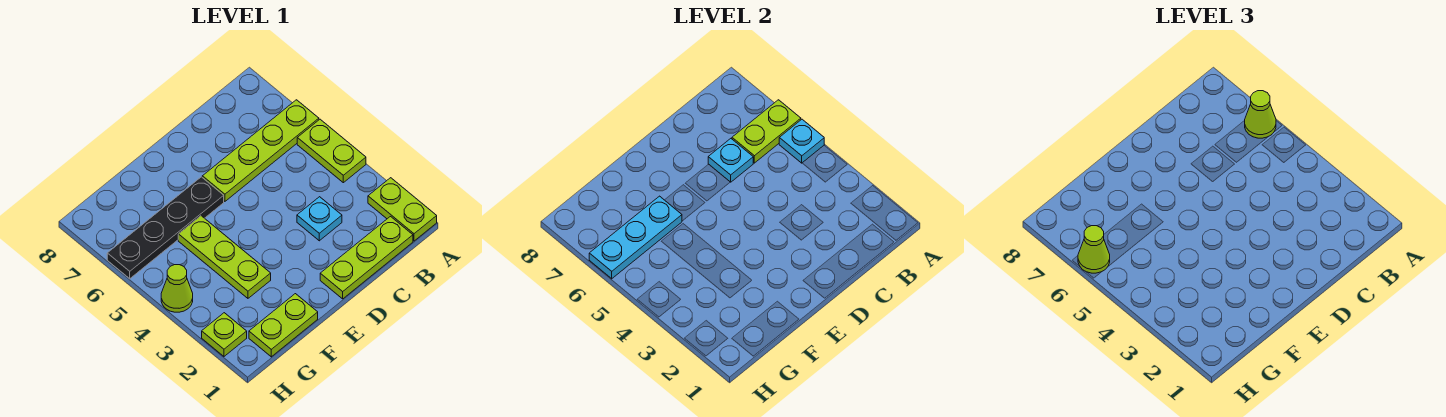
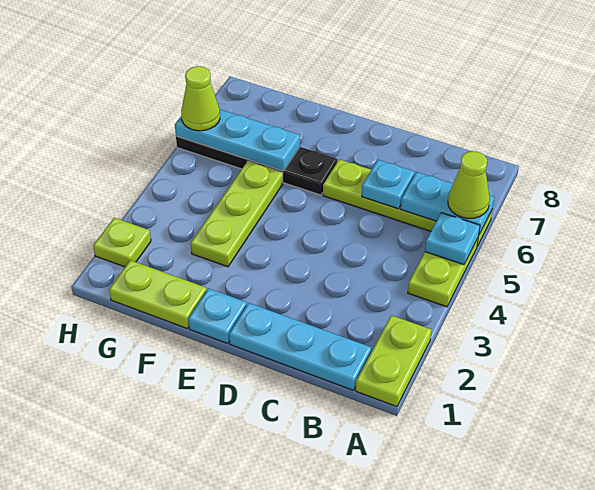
lime plate A6:B6 level 2 -> cyan plate A6:B6 level 2
lime plate B1:D1 level 1 -> cyan plate B1:D1 level 1
cyan plate C3 level 1 -> cyan plate E1 level 1
lime cone H4 level 1 -> none

